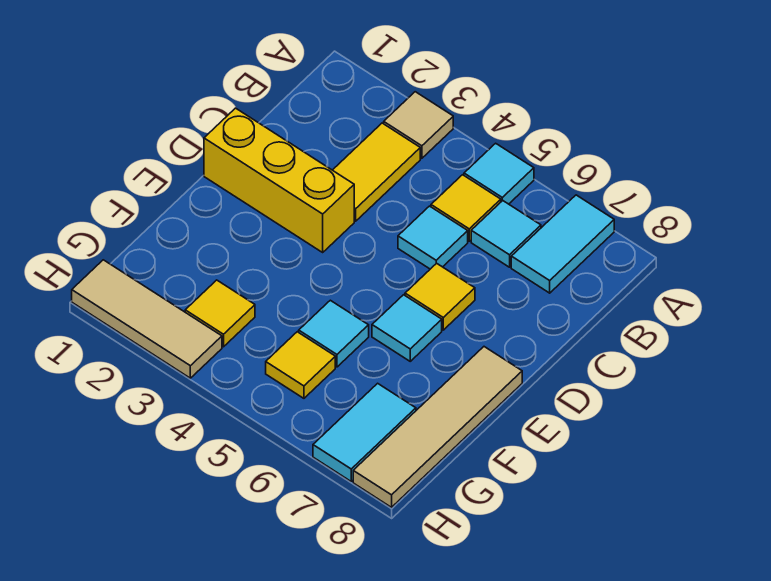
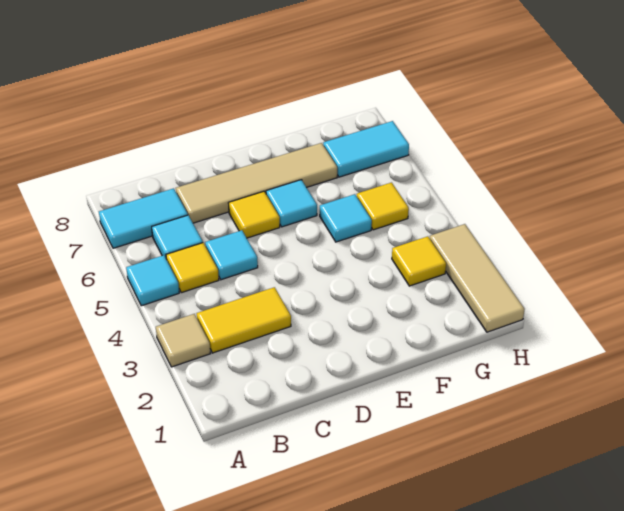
yellow brick D1:D3 level 1 -> none
tan tile E8:H8 level 1 -> tan tile C7:F7 level 1

